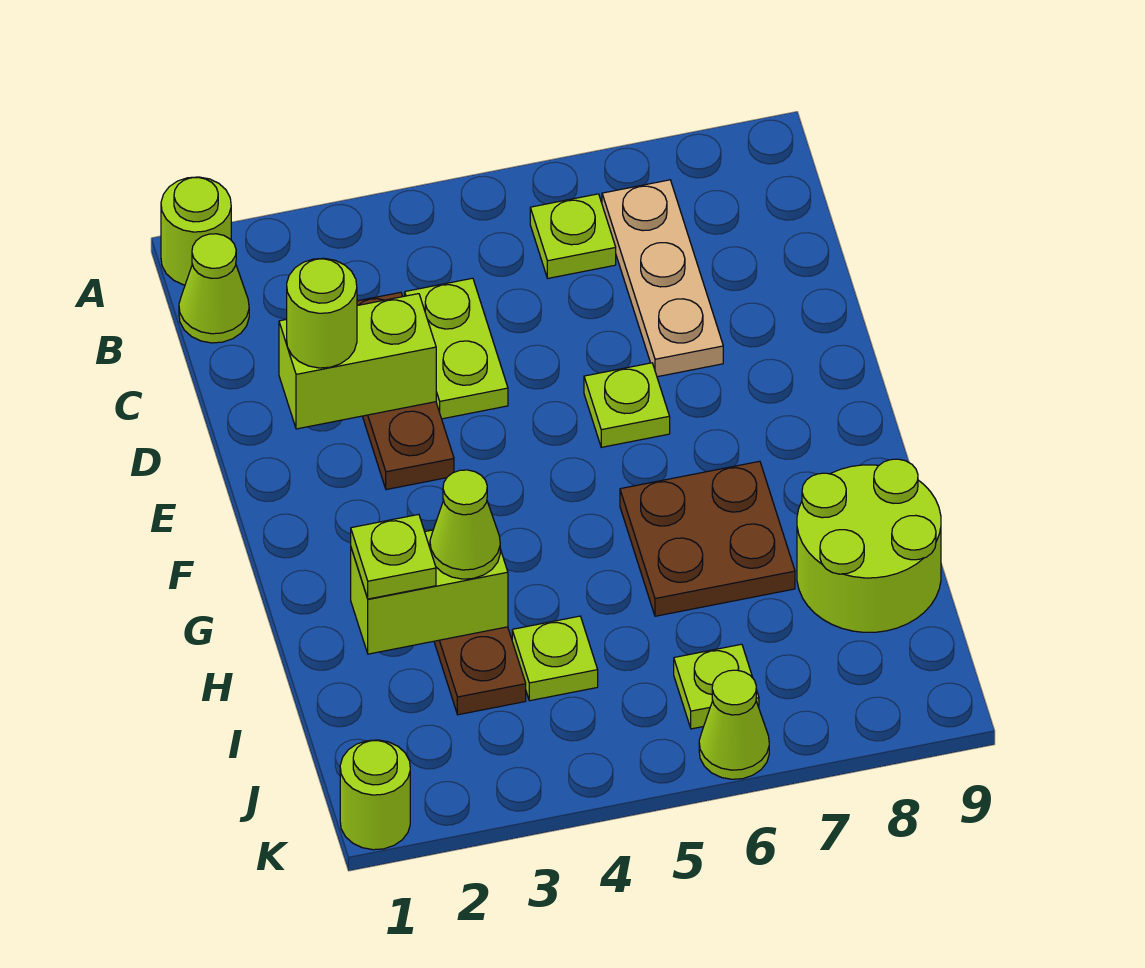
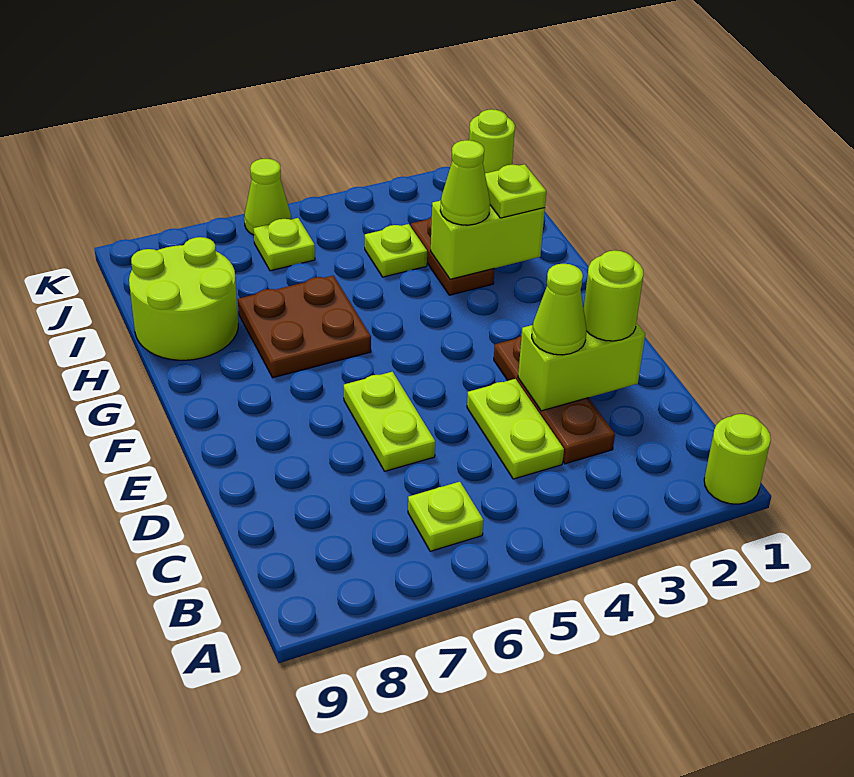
lime cone B1 level 1 -> lime cone D3 level 3
tan plate B7:D7 level 1 -> none
lime plate E6 level 1 -> lime plate D6:E6 level 1

